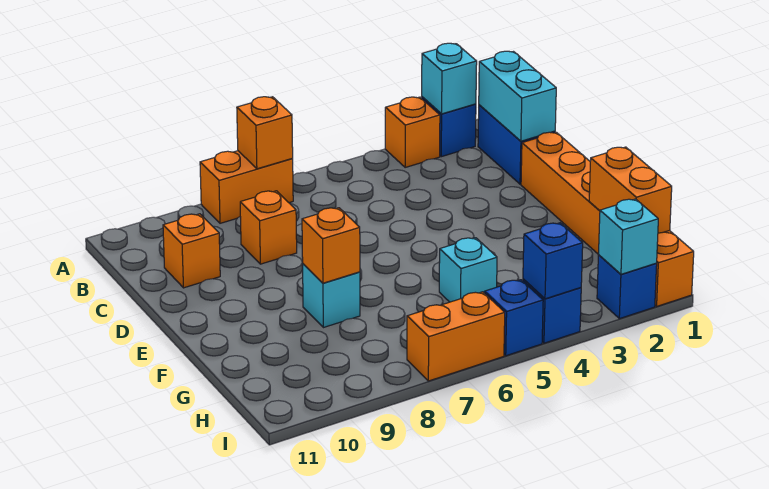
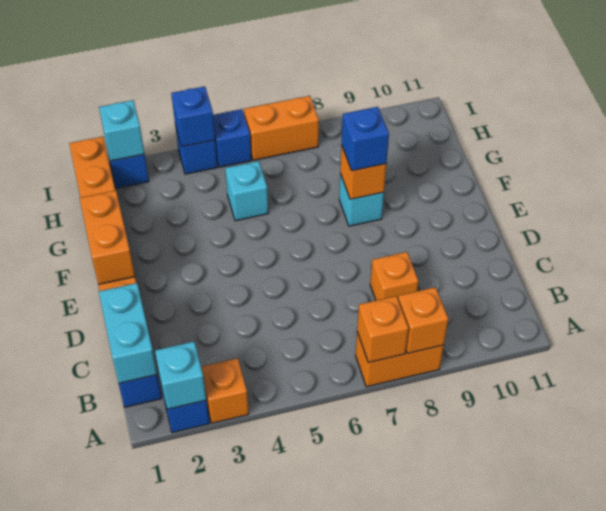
orange brick C10 level 1 -> orange brick A8 level 2
none -> blue brick F8 level 3
orange brick G1:H1 level 2 -> orange brick E1:F1 level 2

